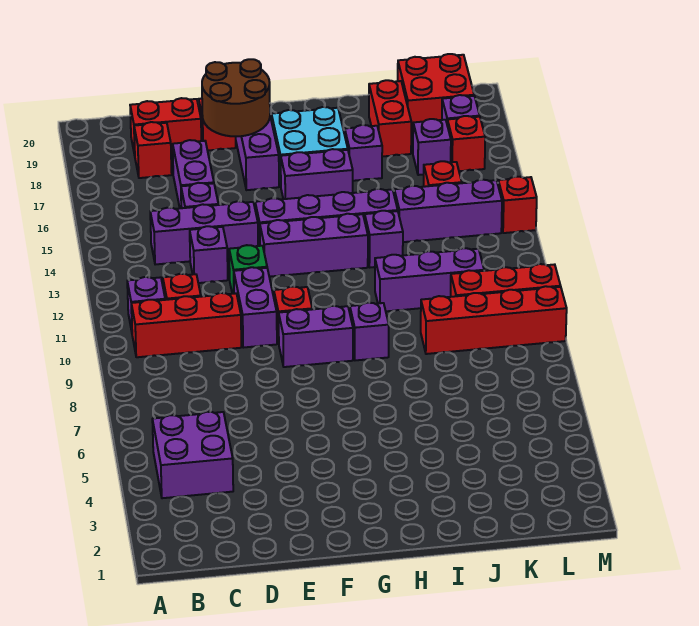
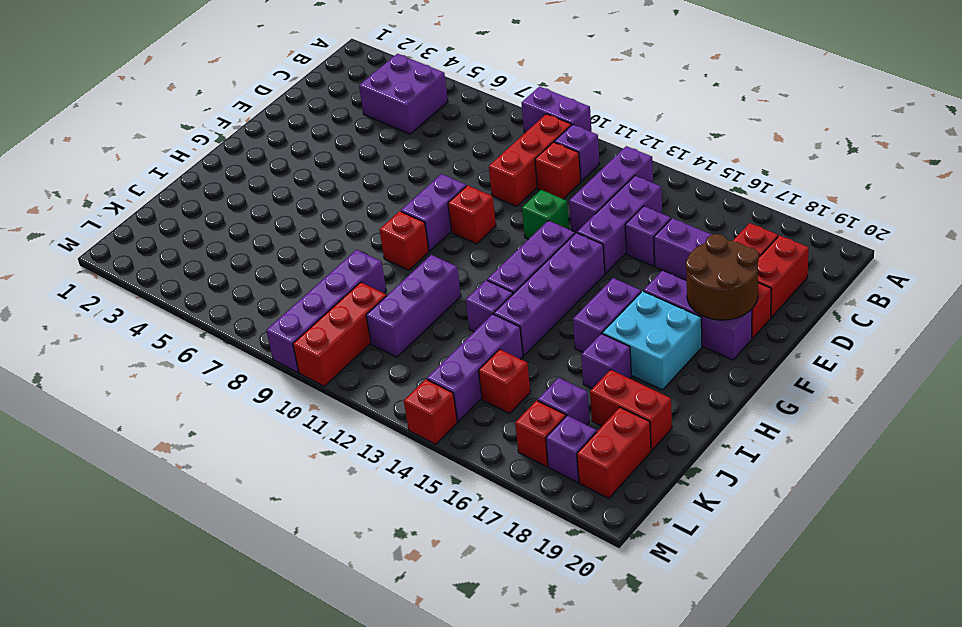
purple brick D13 level 1 -> purple brick B13:D13 level 1
purple brick E10:E11 level 1 -> purple brick A9:A10 level 1
purple brick H9 level 1 -> red brick H9 level 1
red brick J9:M9 level 1 -> purple brick J9:M9 level 1
red brick K19:L20 level 1 -> red brick K19:L19 level 1

